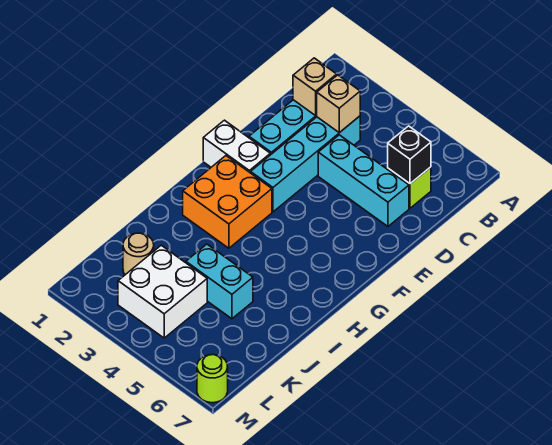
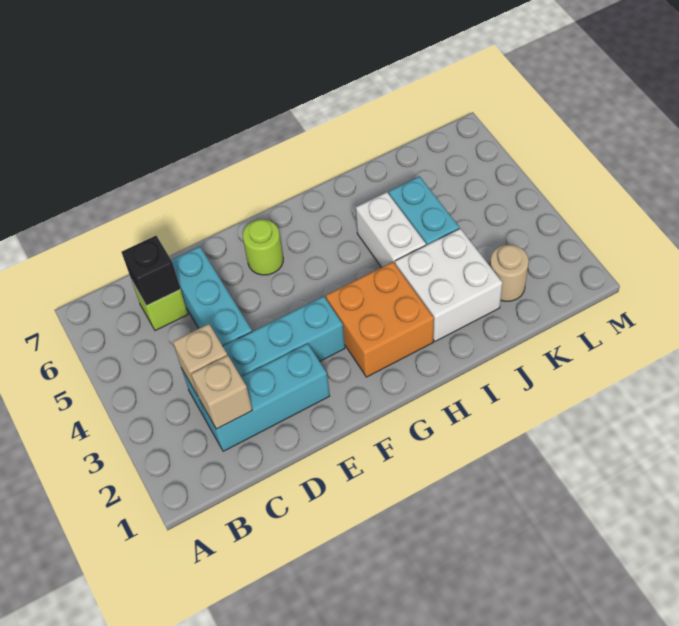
white brick F1:F2 level 1 -> white brick I4:I5 level 1
white brick K3:L4 level 1 -> white brick I2:J3 level 1
lime round brick M7 level 1 -> lime round brick F6 level 1

